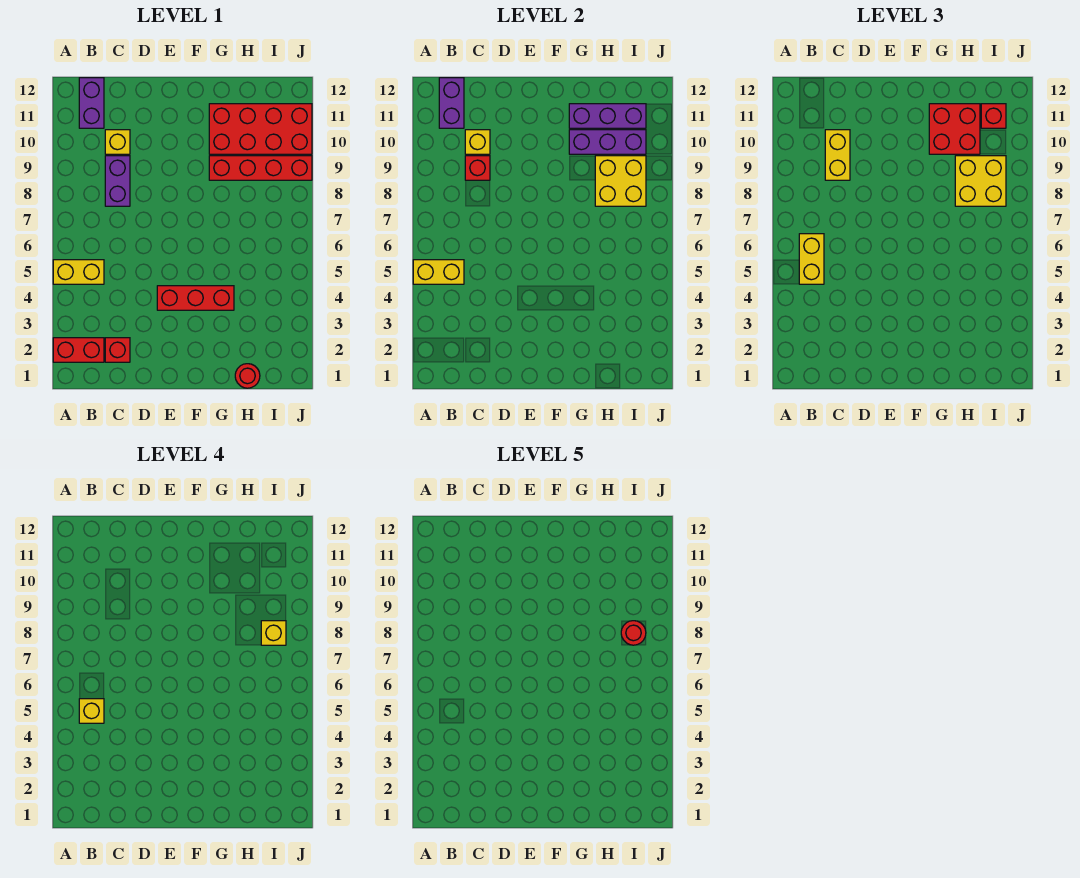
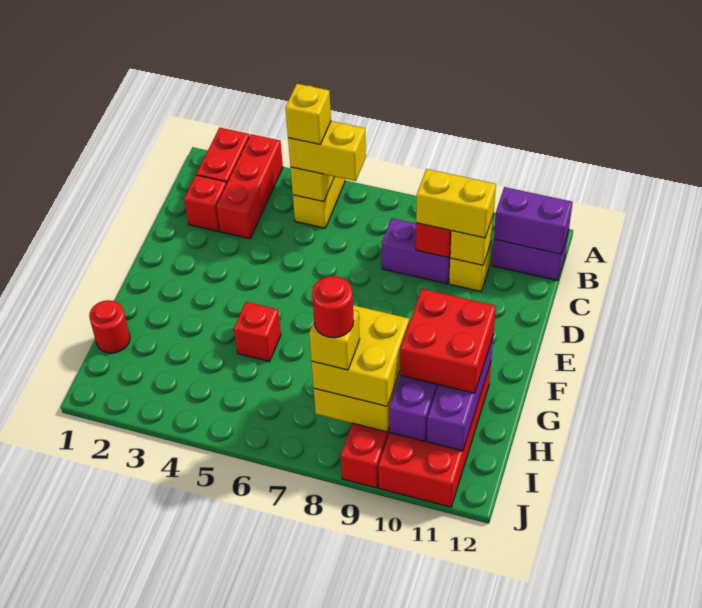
red brick E4:G4 level 1 -> red brick A3:C3 level 1
red brick I11 level 3 -> red brick G5 level 1

